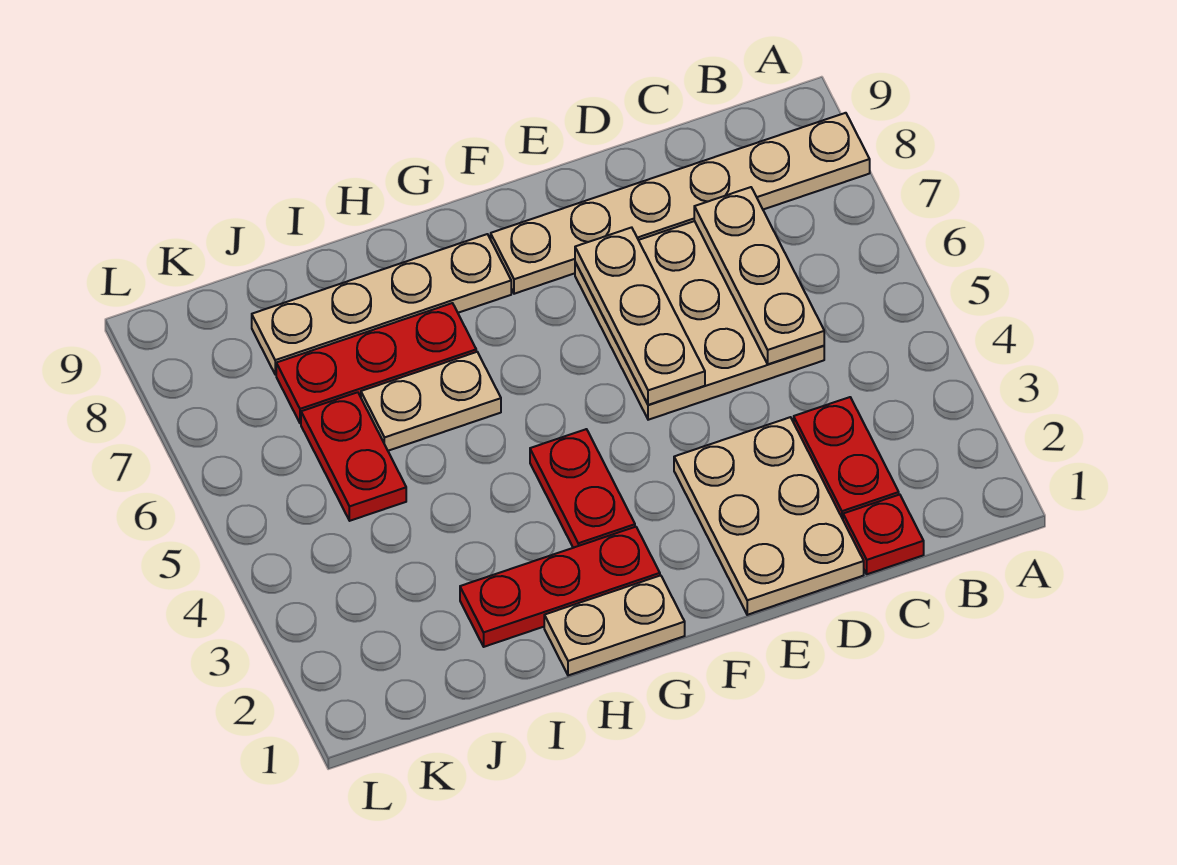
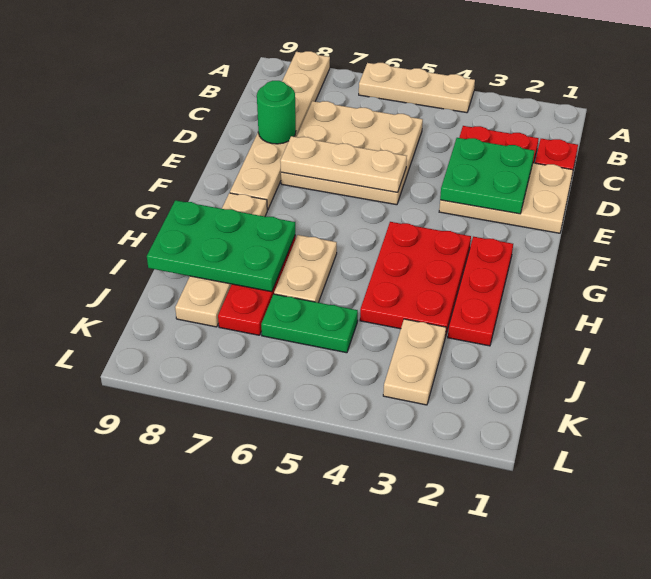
tan plate C5:C7 level 2 -> tan plate A4:A6 level 1
none -> green plate D2:E3 level 2
none -> green round brick D8 level 2
tan plate G1:H1 level 1 -> tan plate J3:K3 level 1
red plate G3:G4 level 1 -> red plate G3:I4 level 1
none -> green plate H7:I9 level 2
red plate J5:J6 level 1 -> green plate J5:J6 level 1

